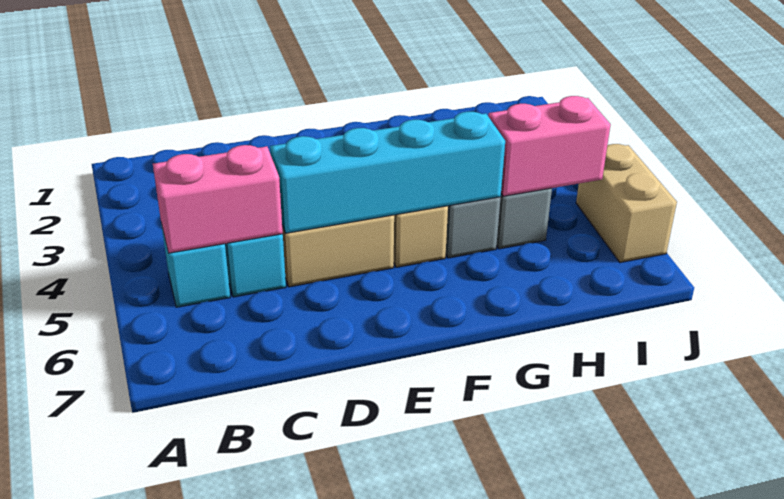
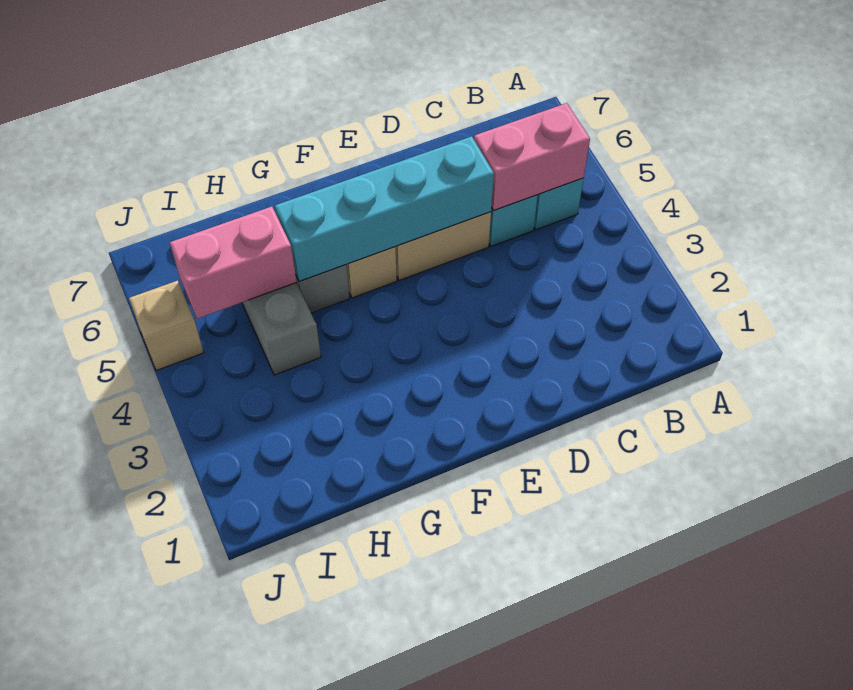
tan brick J5:J6 level 1 -> tan brick J5 level 1

